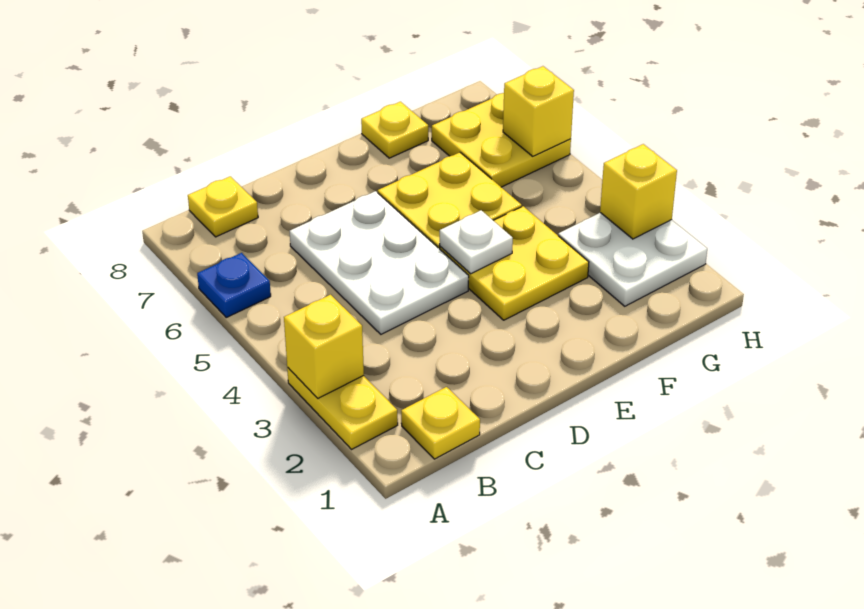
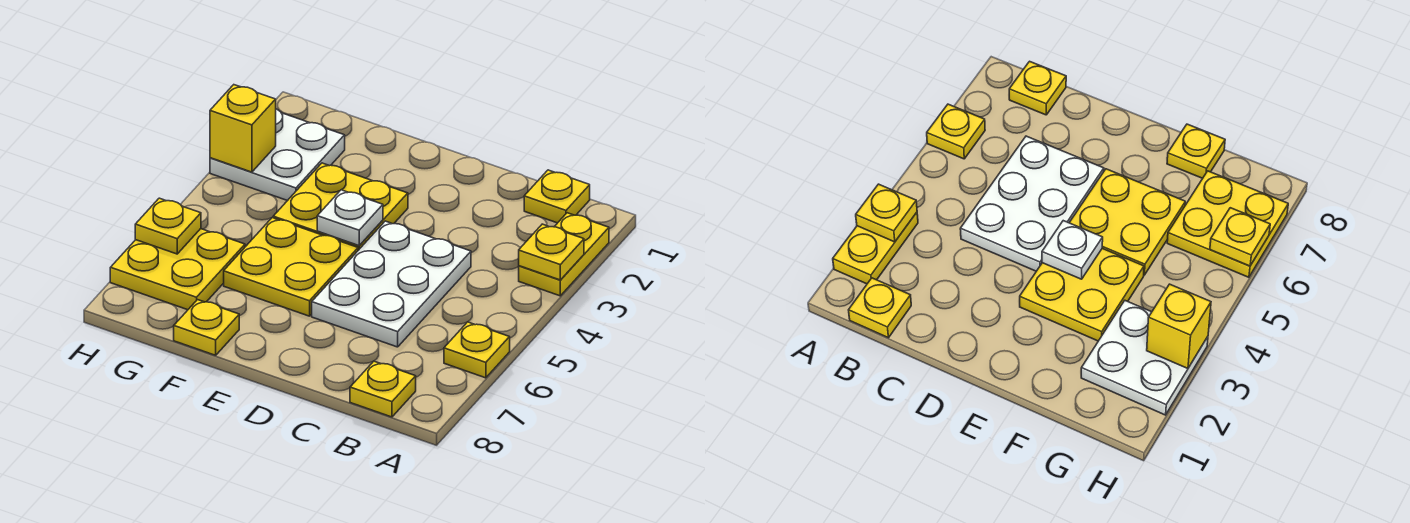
yellow brick A3 level 2 -> yellow plate A3 level 2
blue plate A6 level 1 -> yellow plate A6 level 1
yellow brick H6 level 2 -> yellow plate H6 level 2

